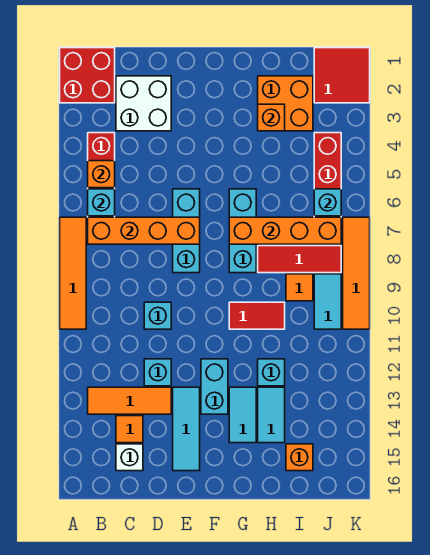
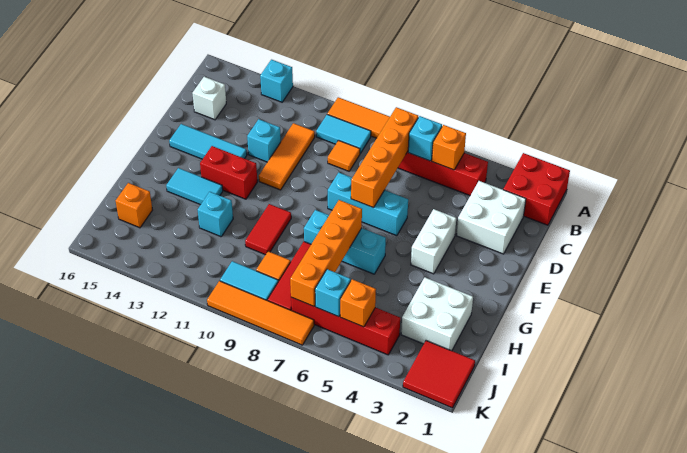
orange tile B13:D13 level 1 -> orange tile C11:E11 level 1
orange tile C14 level 1 -> orange tile C9 level 1
cyan brick D10 level 1 -> cyan brick A13 level 1
none -> white brick E4:F4 level 1
cyan brick F12:F13 level 1 -> red brick F12:F13 level 1
orange brick H2:I3 level 1 -> white brick H2:I3 level 1
orange brick H3 level 2 -> orange brick J5 level 2
cyan tile H13:H14 level 1 -> cyan tile B9:B10 level 1

